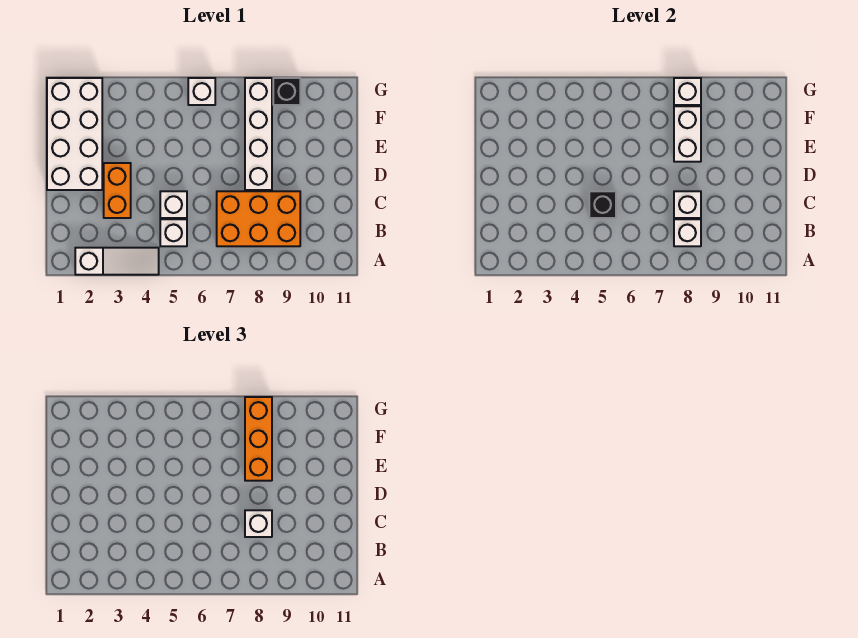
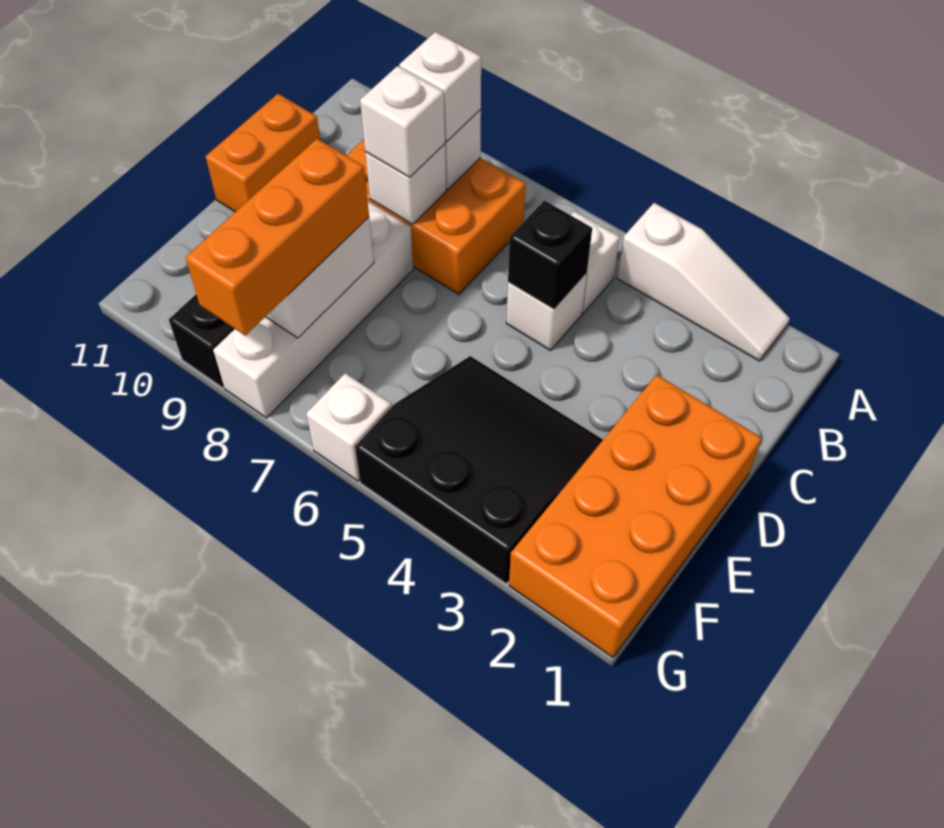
white slope A2:A4 level 1 top 2 -> white slope A2:A4 level 1 top 4
orange brick C3:D3 level 1 -> orange brick C11:D11 level 1
white brick D1:G2 level 1 -> orange brick D1:G2 level 1
none -> black slope E3:G5 level 1 top G
white brick G8 level 2 -> white brick B8 level 3

